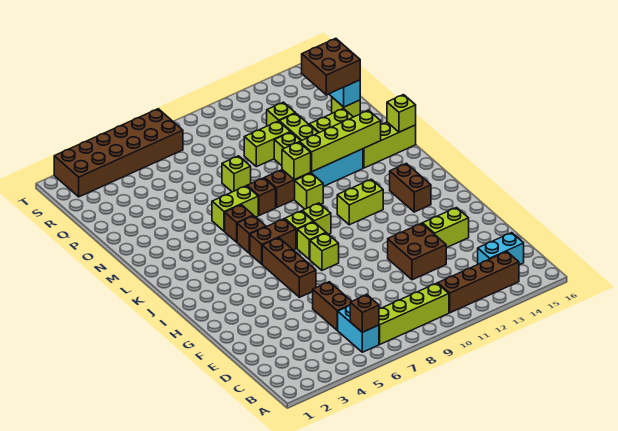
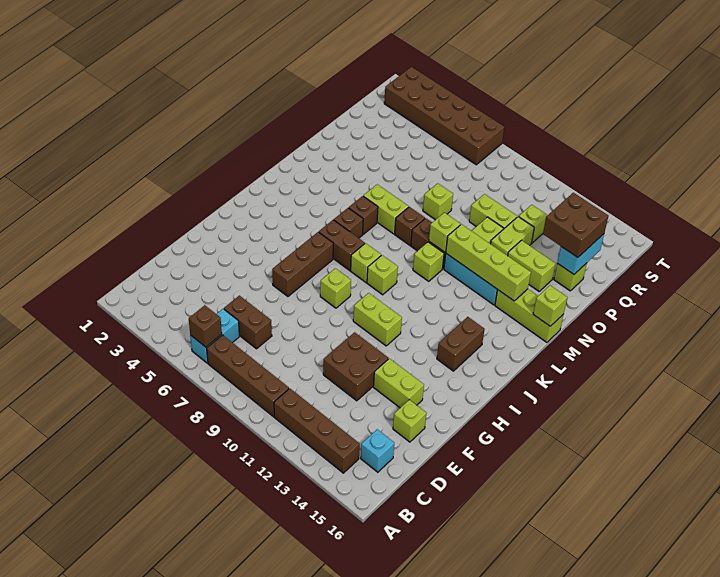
lime brick B7:B10 level 1 -> brown brick B7:B10 level 1
cyan brick C14:C15 level 1 -> cyan brick C15 level 1
brown brick D6:E6 level 1 -> brown brick D6:D7 level 1
lime brick I8 level 1 -> lime brick E15 level 1
lime brick J11:J12 level 1 -> lime brick H10:H11 level 1

